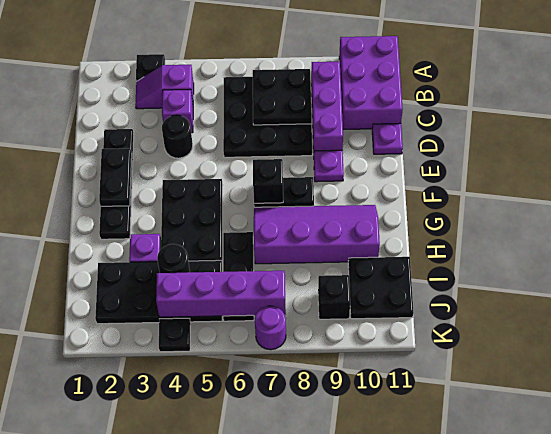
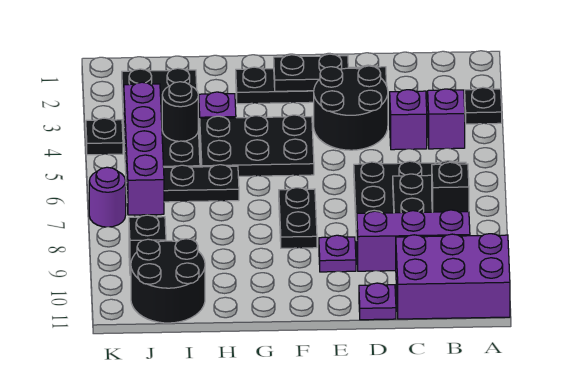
black round brick D4 level 1 -> black round brick D3:E4 level 1
black brick F7 level 2 -> black brick B8 level 3
purple slope G7:H10 level 1 top H -> none
black plate I10:J11 level 1 -> black round brick I10:J11 level 1

